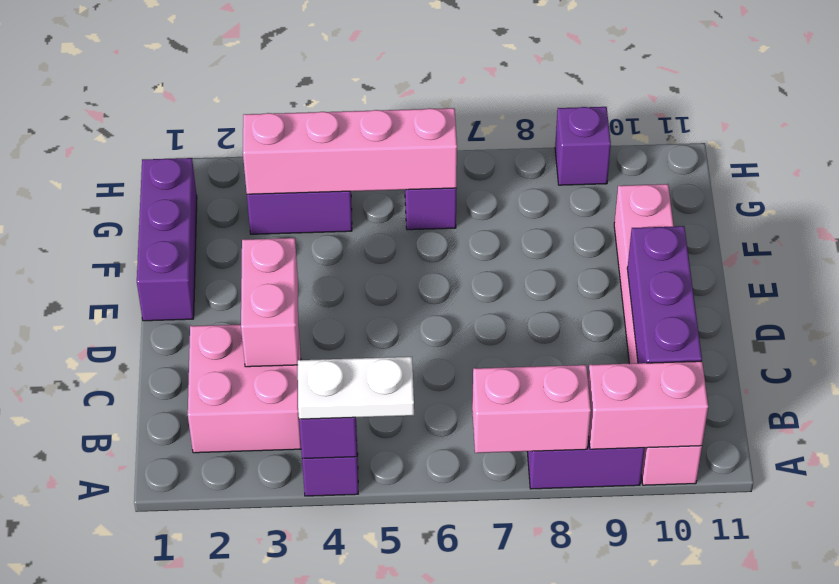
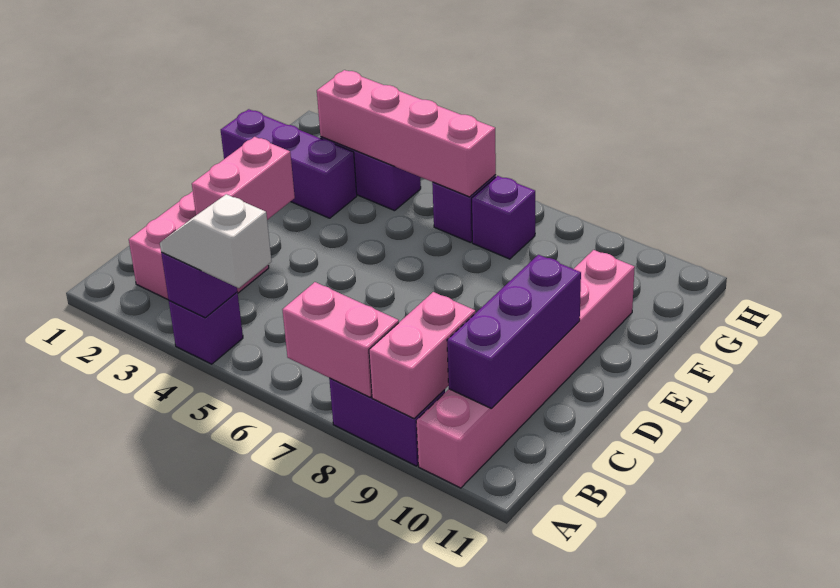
white plate A4:A5 level 3 -> white slope A4:A5 level 3 top 5
pink brick A9:A10 level 2 -> pink brick A9:B9 level 2
purple brick E1:G1 level 1 -> purple brick F1:F3 level 1
purple brick H9 level 1 -> purple brick G7 level 1

